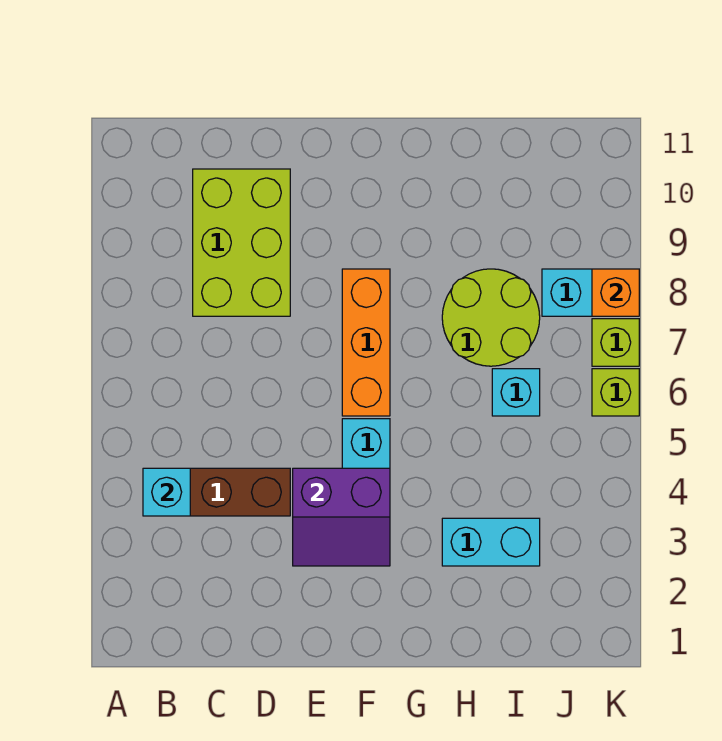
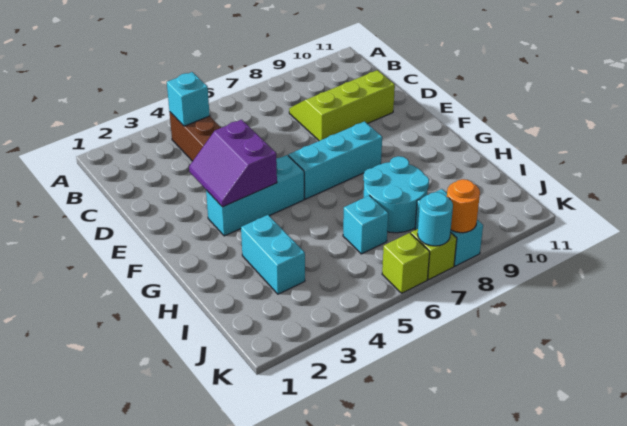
lime brick C8:D10 level 1 -> lime slope C8:D10 level 1 top D
orange brick F6:F8 level 1 -> cyan brick F6:F8 level 1
lime round brick H7:I8 level 1 -> cyan round brick H7:I8 level 1
none -> cyan round brick K7 level 2
orange brick K8 level 2 -> orange round brick K8 level 2

